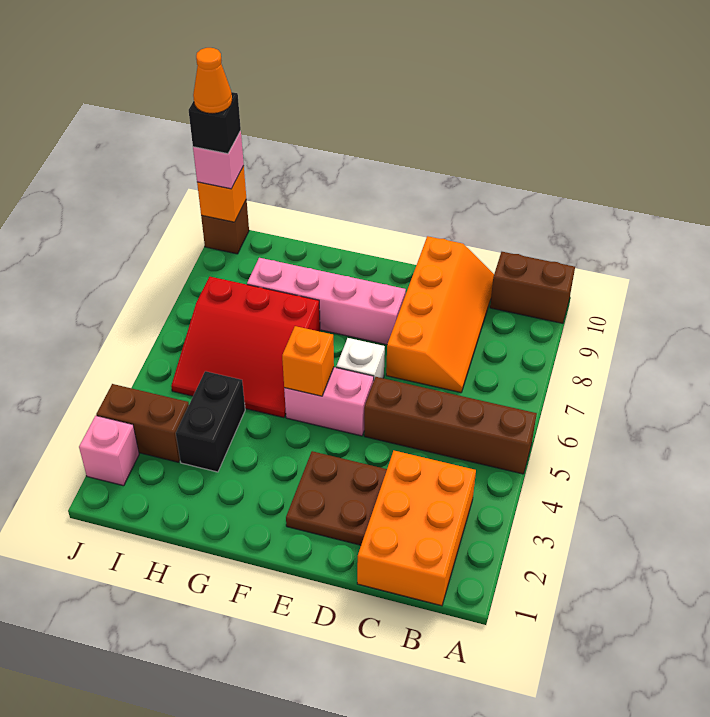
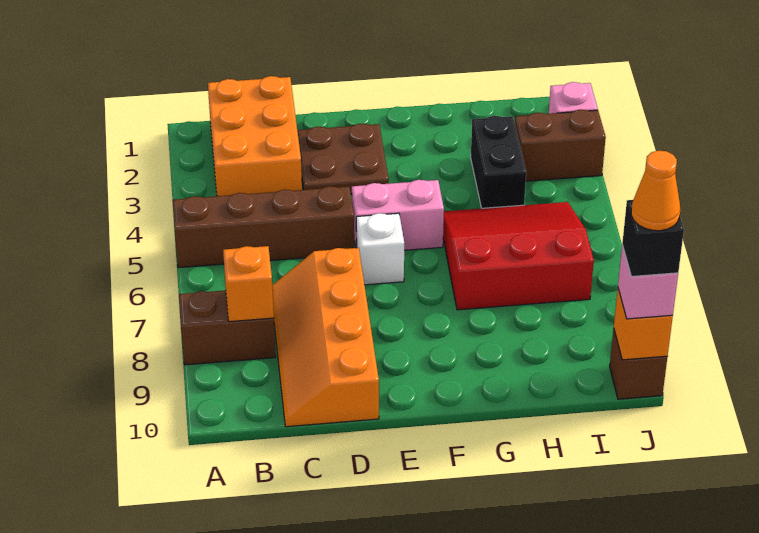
brown brick A10:B10 level 1 -> brown brick A8:B8 level 1
pink brick E8:H8 level 1 -> none
orange brick F5 level 2 -> orange brick B8 level 2

